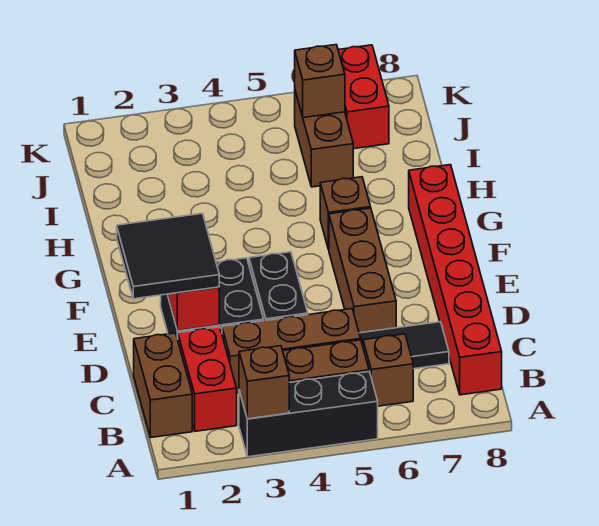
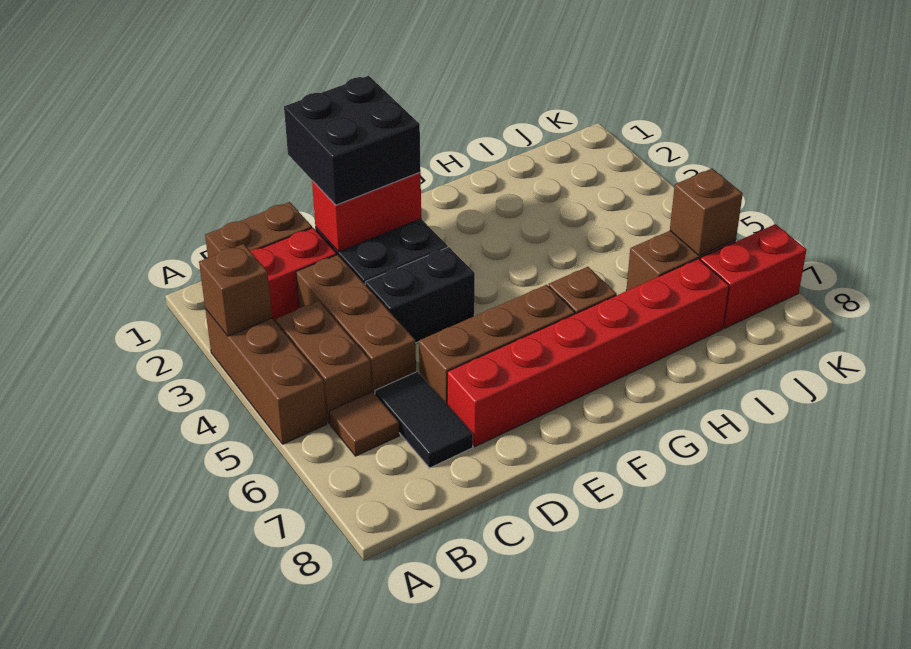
black brick A3:A5 level 1 -> brown brick A3:A5 level 1
brown brick B6 level 1 -> brown tile B6 level 1
red brick B8:G8 level 1 -> red brick D7:I7 level 1
black tile D1:E2 level 3 -> black brick D1:E2 level 3

